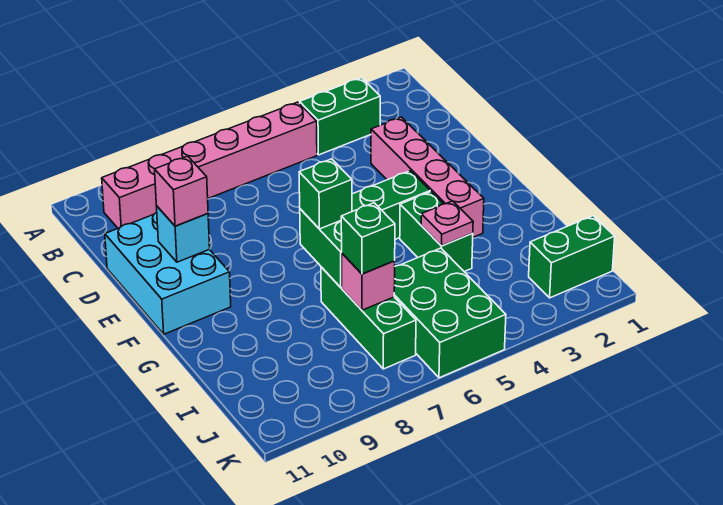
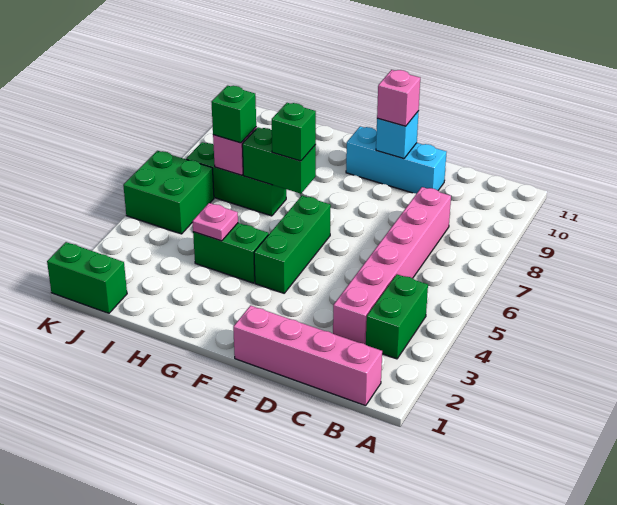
pink brick B5:B10 level 1 -> pink brick C3:C8 level 1
pink brick D3:G3 level 1 -> pink brick B1:E1 level 1
cyan brick D10:F11 level 1 -> cyan brick D10:F10 level 1
green brick I5:K6 level 1 -> green brick J5:K6 level 1
green brick J1:J2 level 1 -> green brick J1:K1 level 1

